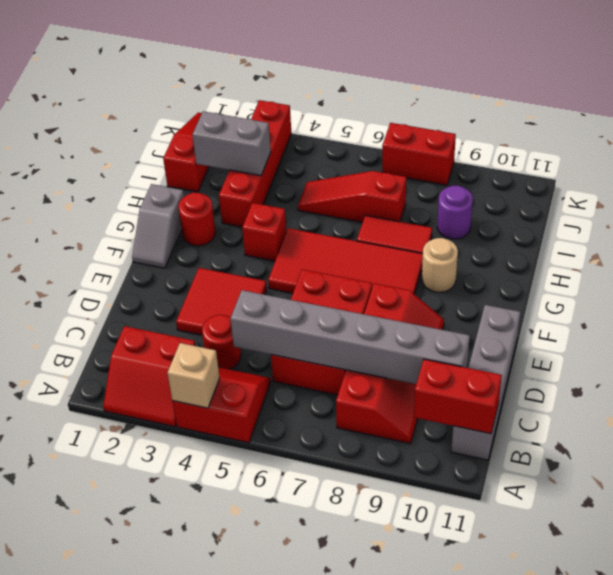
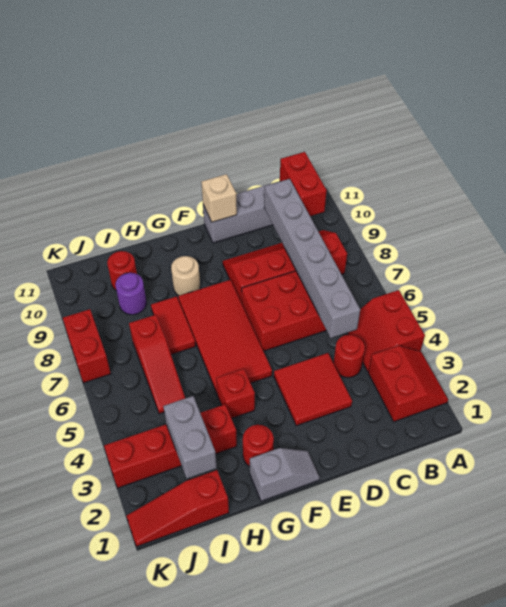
tan brick A4 level 2 -> tan brick E11 level 2
none -> red round brick I10 level 1

